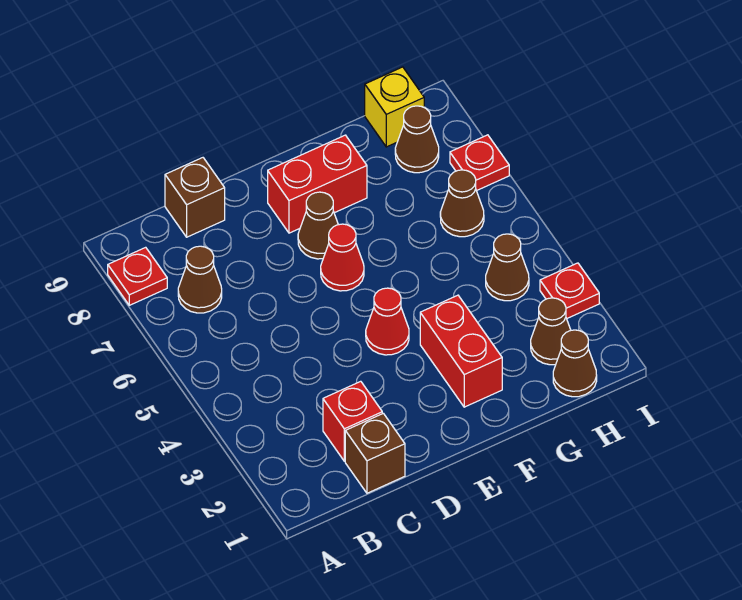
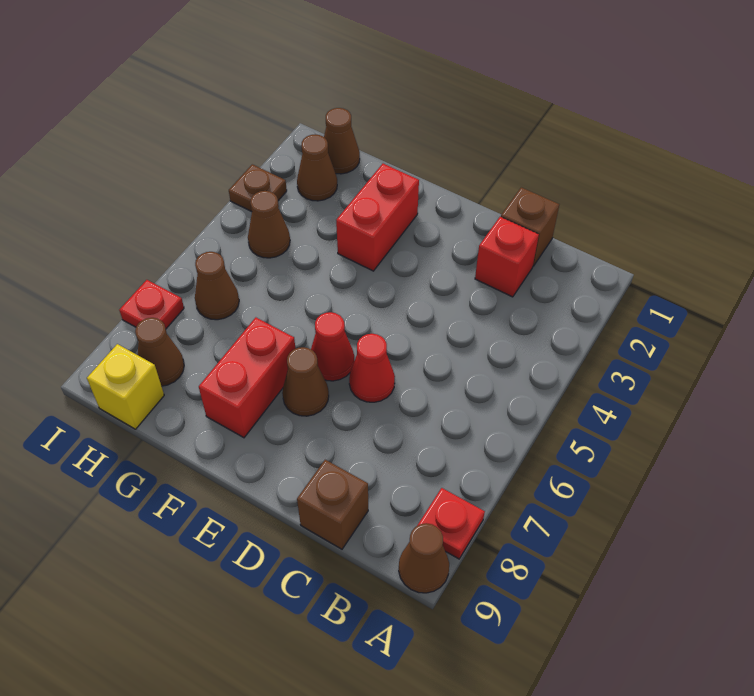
brown cone B7 level 1 -> brown cone A9 level 1
red cone E4 level 1 -> red cone D6 level 1
red brick E8:F8 level 1 -> red brick F7:F8 level 1
red plate I3 level 1 -> brown plate I3 level 1

